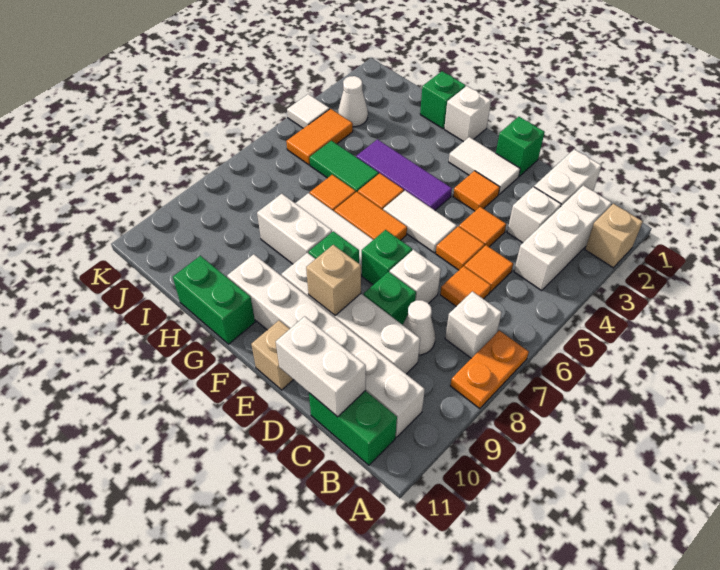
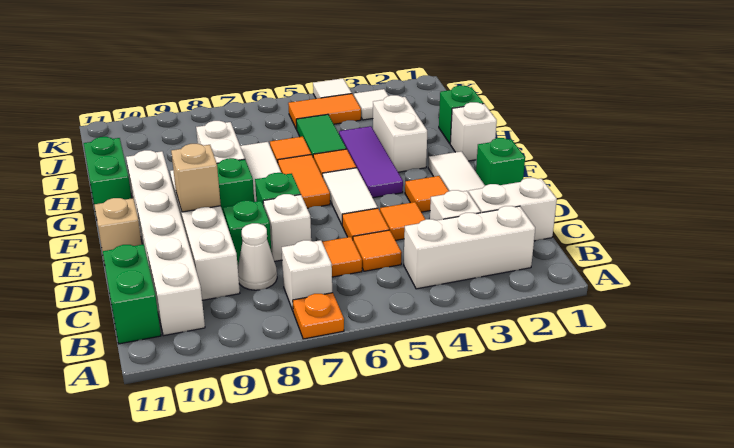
tan brick A2 level 1 -> none
orange plate A7:A8 level 1 -> orange plate A7 level 1
white brick C11:D11 level 2 -> white brick G3:H3 level 1
white cone J3 level 1 -> white tile J3 level 1

